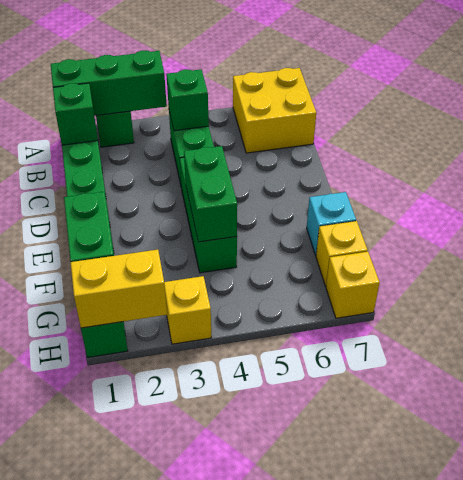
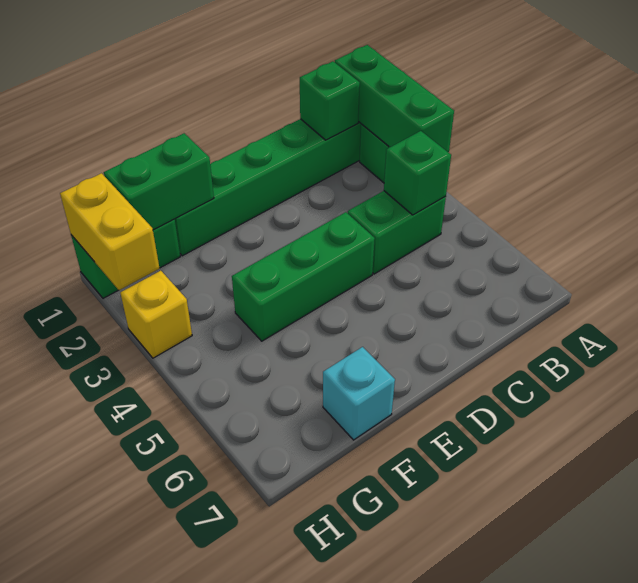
yellow brick A6:B7 level 1 -> none
green brick E4:F4 level 2 -> none
yellow brick G7 level 1 -> none
yellow brick H7 level 1 -> none

